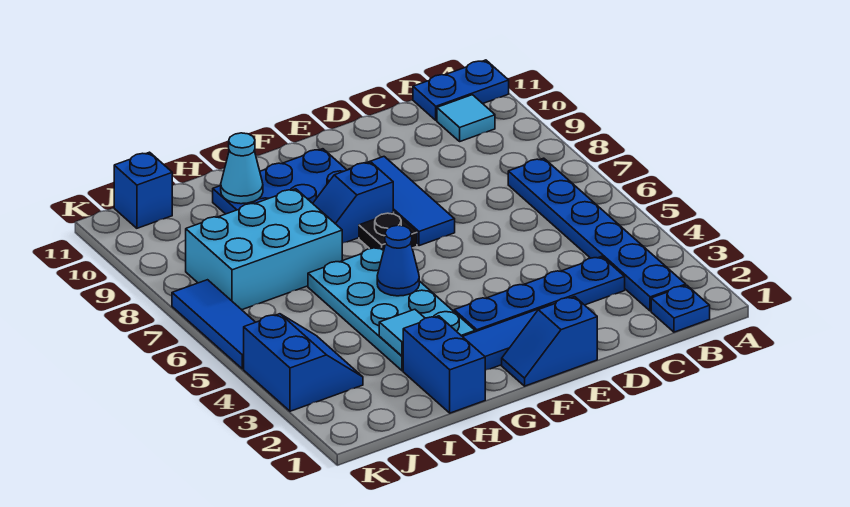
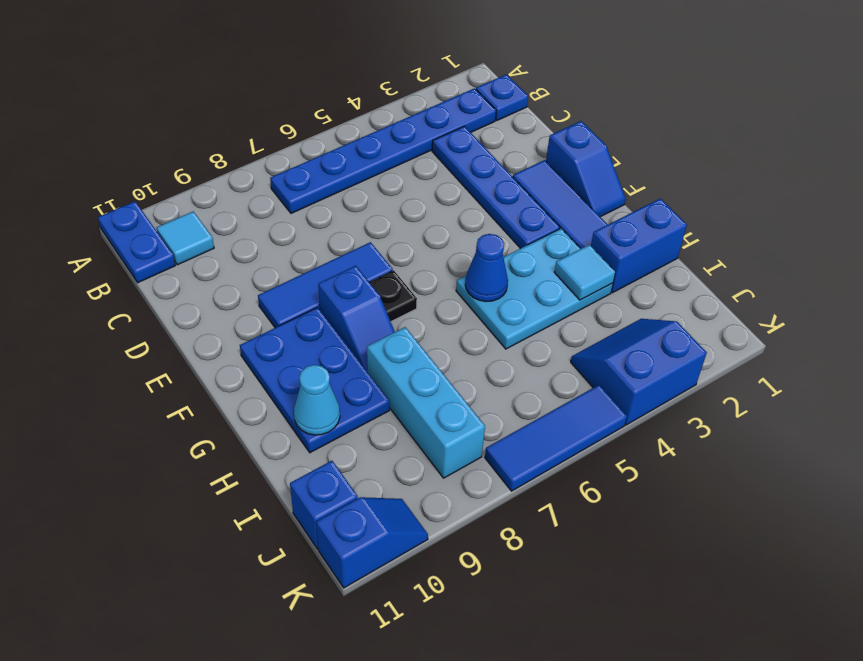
cyan plate G3:H6 level 1 -> cyan plate G3:H5 level 1
cyan brick H7:J8 level 1 -> cyan brick H8:J8 level 1
none -> blue slope K10:K11 level 1 top 11

